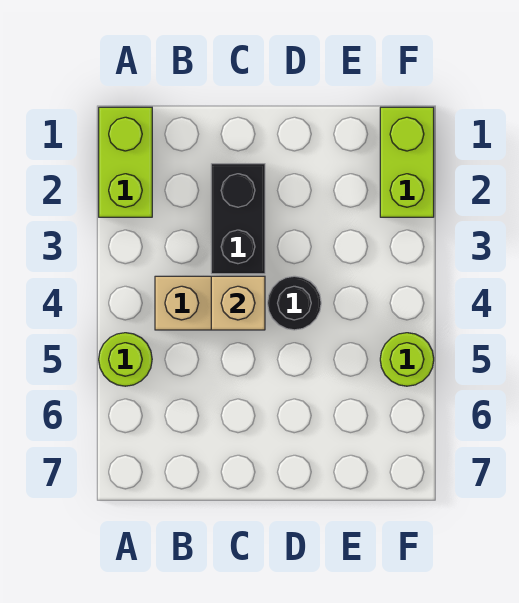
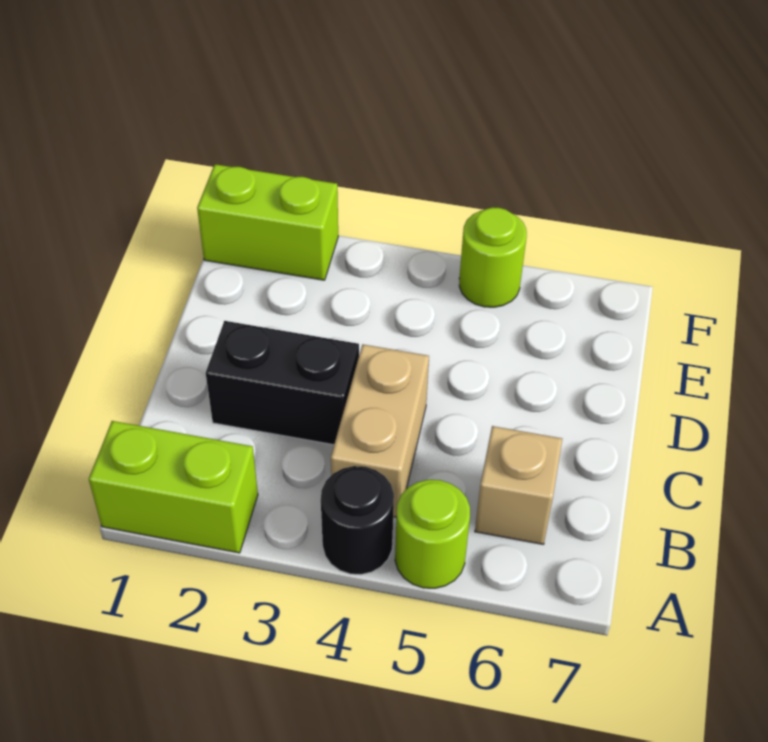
tan brick C4 level 2 -> tan brick B6 level 1
black round brick D4 level 1 -> black round brick A4 level 1

